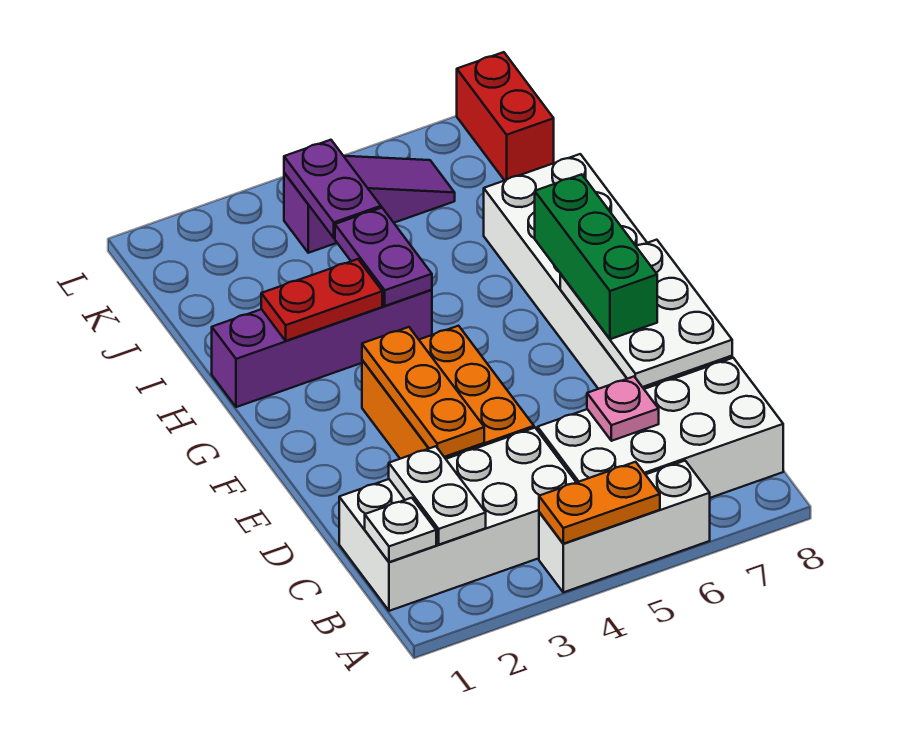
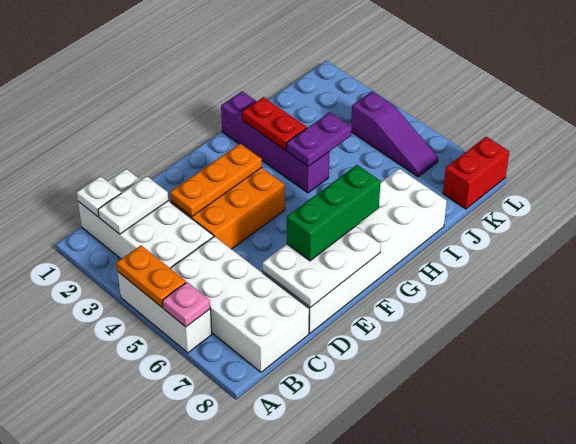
pink plate C6 level 2 -> pink plate A6 level 2
purple plate J4:K4 level 2 -> none

